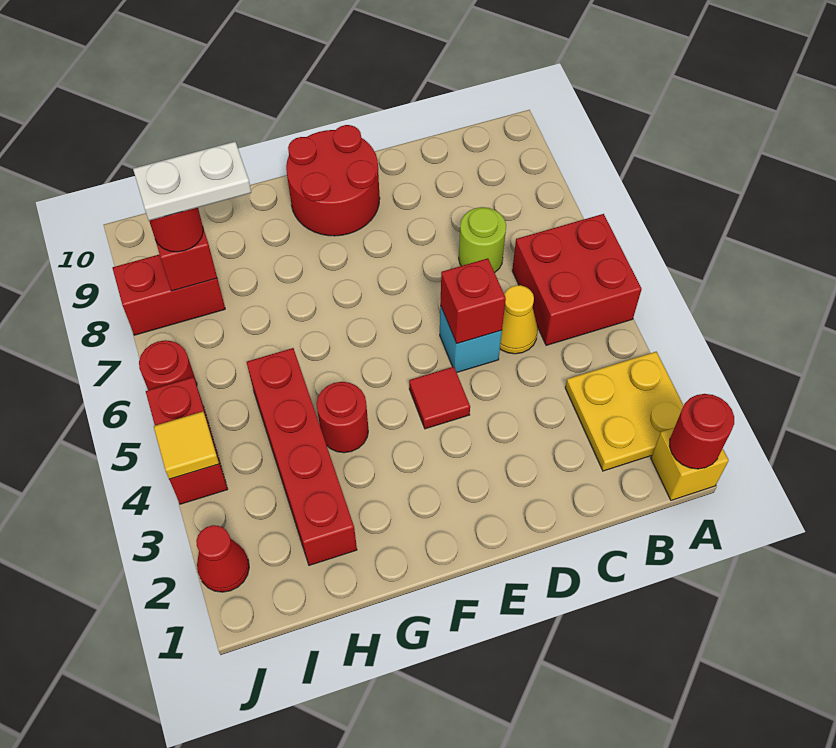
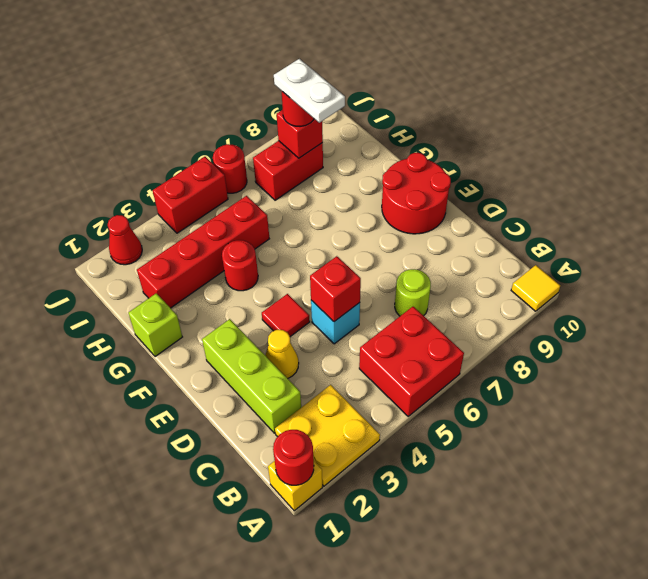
none -> lime brick C2:E2 level 1
yellow cone C5 level 1 -> yellow cone D3 level 1
none -> lime brick G1 level 1
red brick I8:J8 level 1 -> red brick I7:I8 level 1
yellow tile J4 level 2 -> yellow tile A10 level 1

